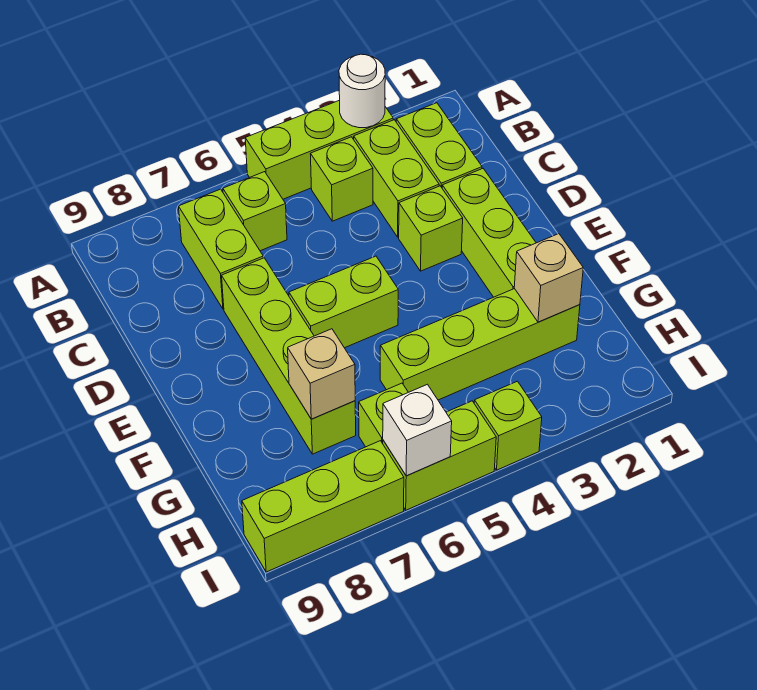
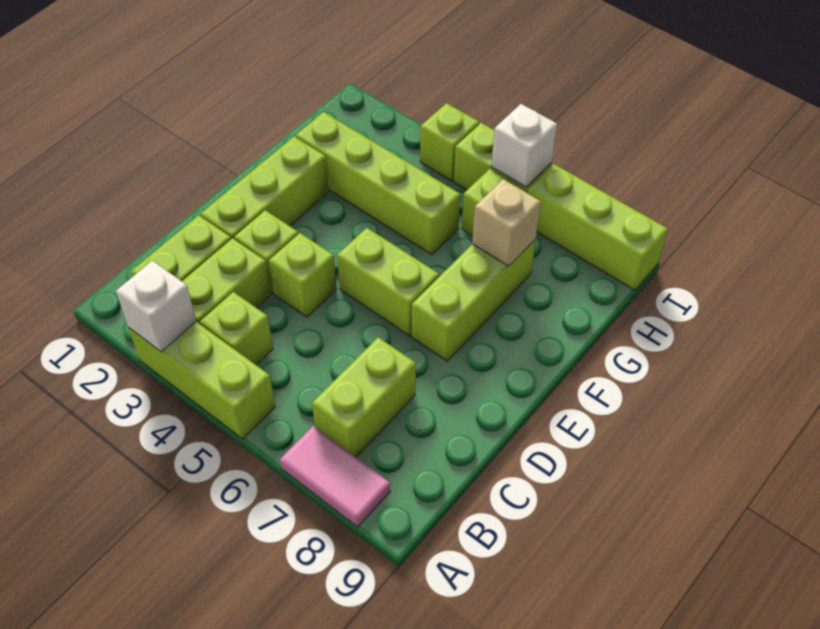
white round brick A3 level 2 -> white brick A3 level 2
none -> pink tile A7:A8 level 1
lime brick B6 level 1 -> lime brick D4 level 1
lime brick D7:G7 level 1 -> lime brick E7:G7 level 1
tan brick G2 level 2 -> none

